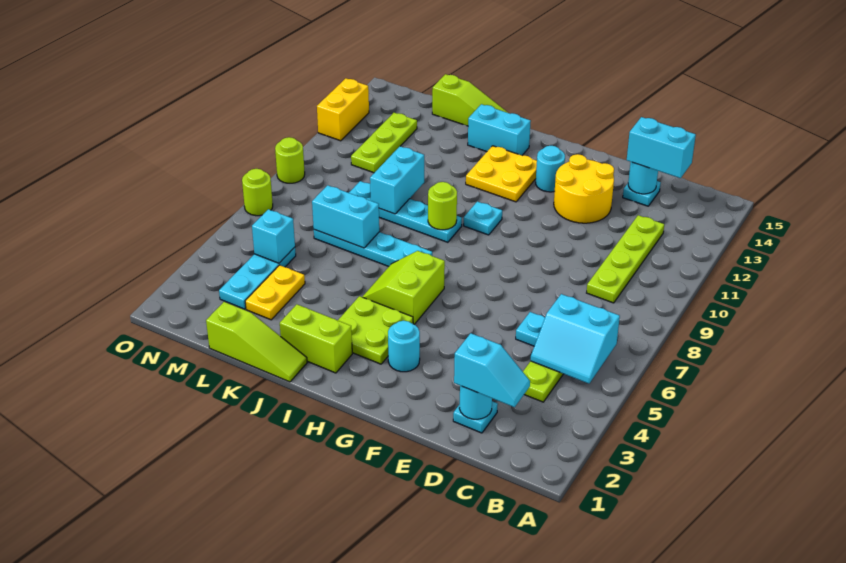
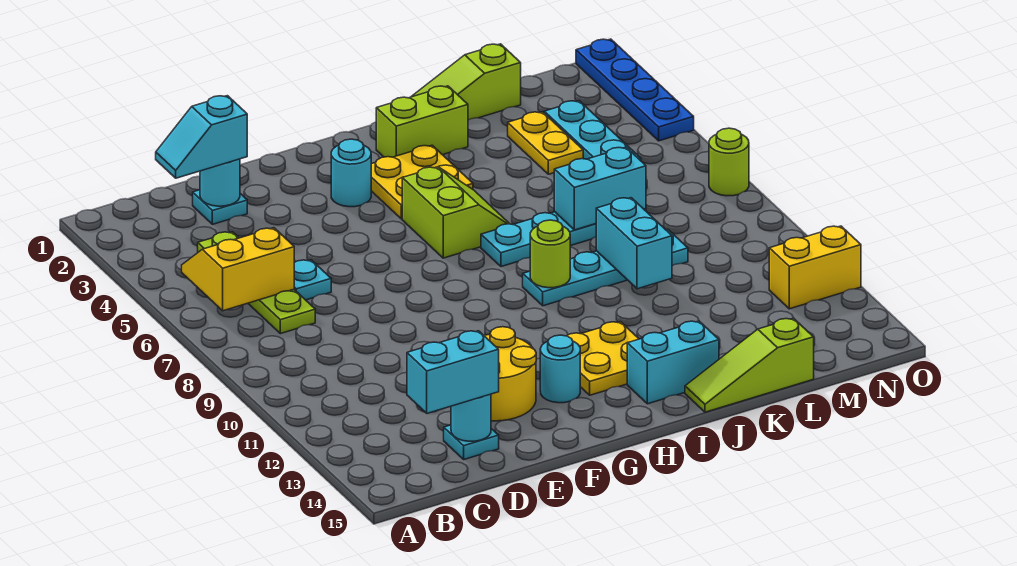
cyan slope B5:C6 level 2 top 6 -> yellow slope B5:C6 level 2 top 6
lime plate C9:C12 level 1 -> none
lime plate H3:I4 level 1 -> yellow plate H3:I4 level 1
cyan plate H10 level 1 -> none
cyan brick M5 level 2 -> none
lime plate M11:M13 level 1 -> none
none -> blue plate O1:O4 level 1
lime round brick O9 level 1 -> none
yellow brick O12:O13 level 1 -> yellow brick N12:O12 level 1

